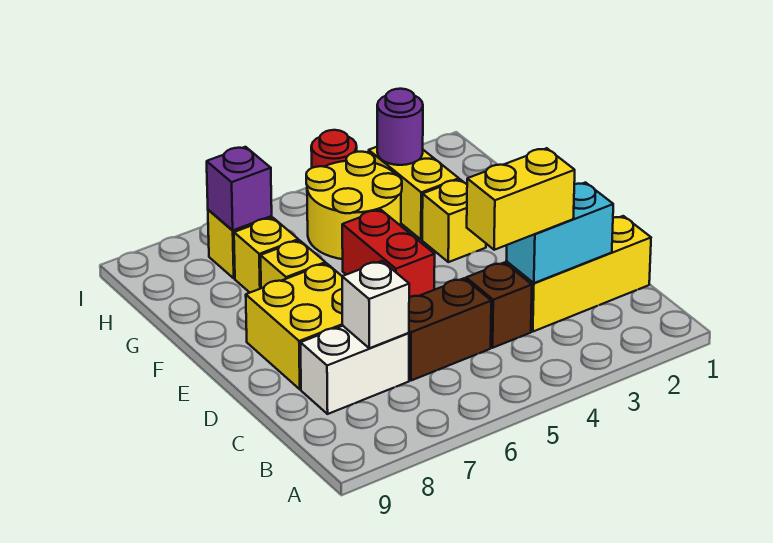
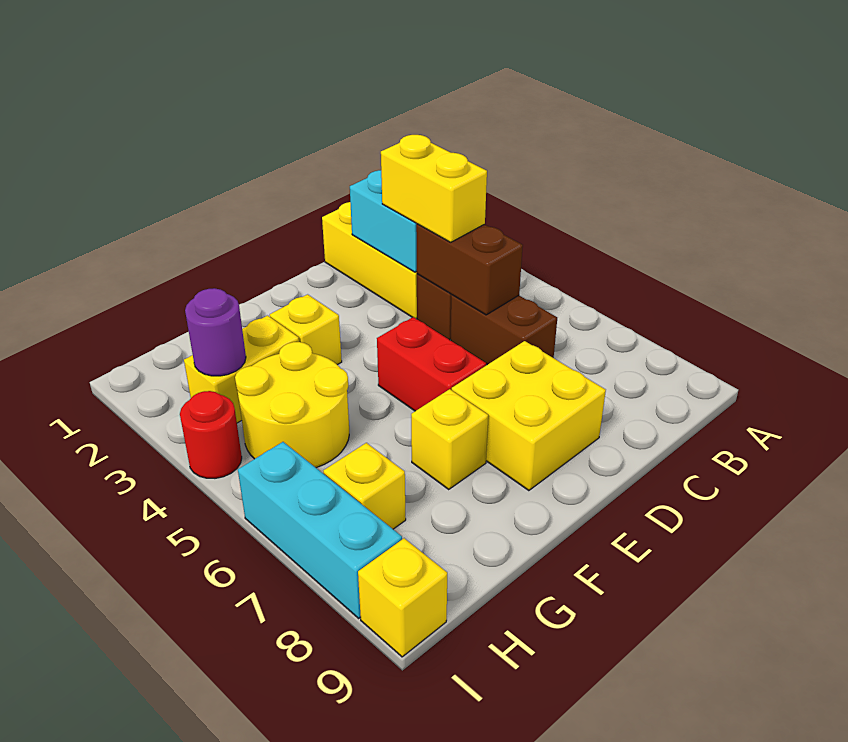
none -> brown brick C4:C5 level 2
white brick C7:C8 level 1 -> none
white brick C7 level 2 -> none
red brick E5:F5 level 1 -> red brick E5:E6 level 1
yellow brick G7 level 1 -> yellow brick I9 level 1
purple brick H7 level 2 -> none
none -> cyan brick I6:I8 level 1

